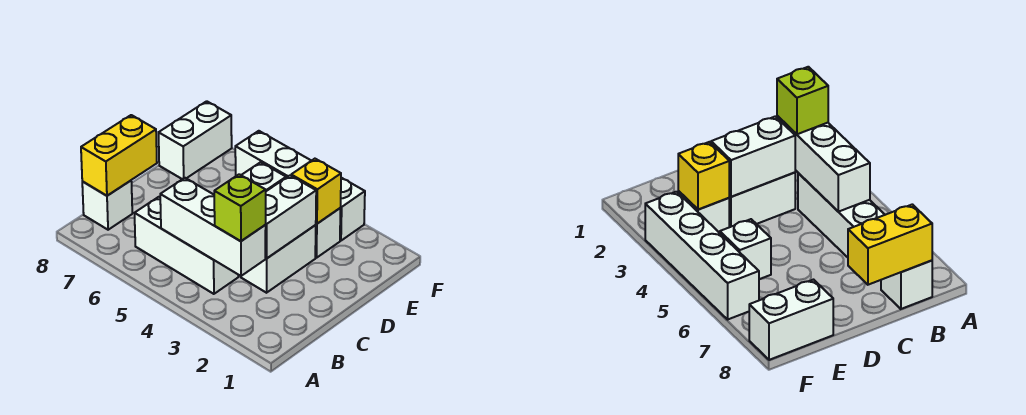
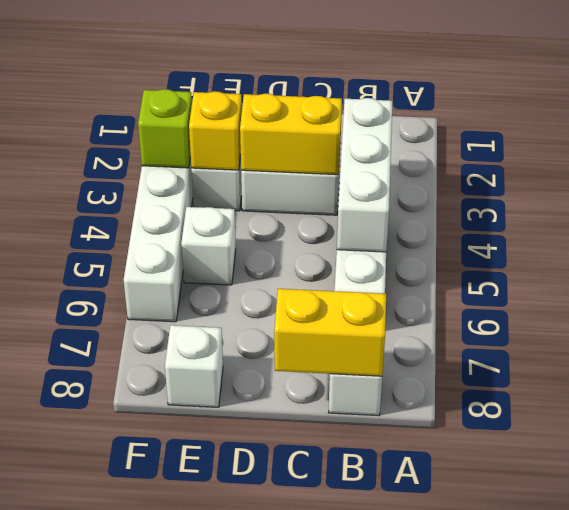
lime brick B3 level 3 -> lime brick F3 level 2
white brick C3:D3 level 2 -> yellow brick C3:D3 level 2
white brick E8:F8 level 1 -> white brick E8 level 1

